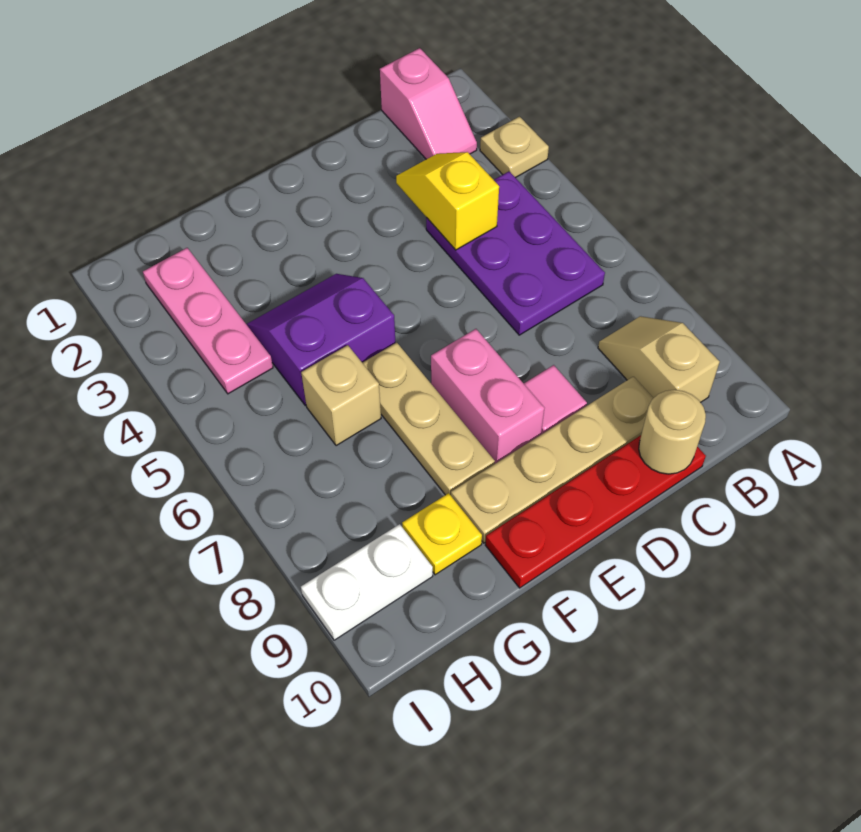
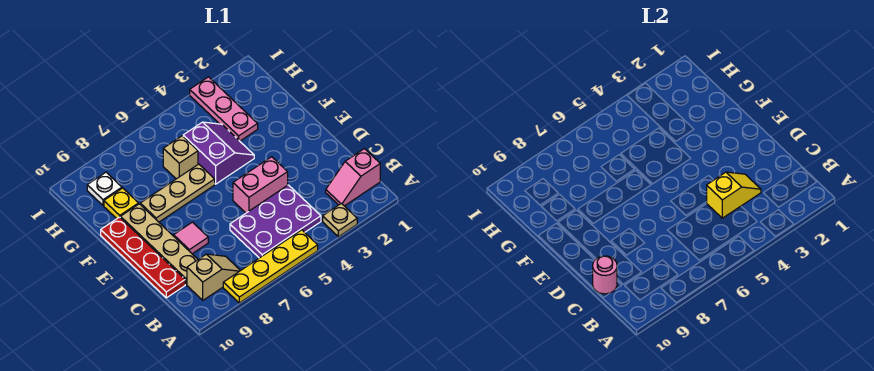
none -> yellow plate A5:A8 level 1
tan round brick C10 level 2 -> pink round brick C10 level 2
pink brick E7:E8 level 1 -> pink brick D4:D5 level 1
pink plate H2:H4 level 1 -> pink plate G3:I3 level 1
white plate H9:I9 level 1 -> white plate H9 level 1

